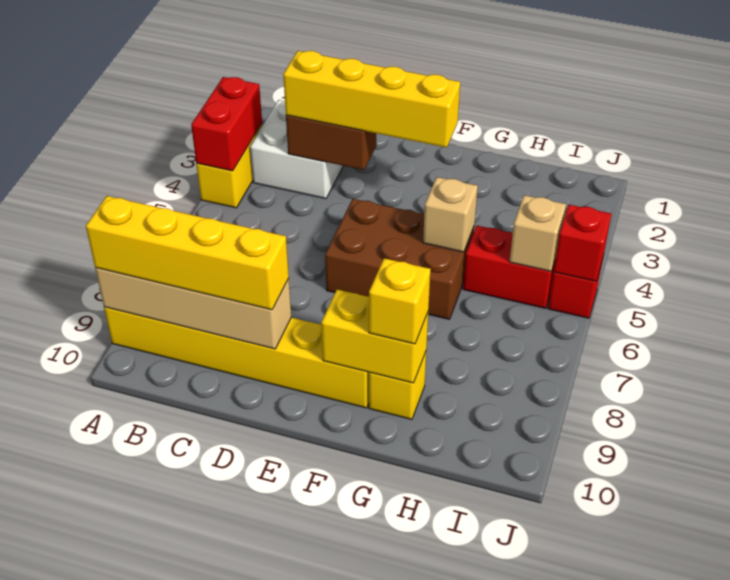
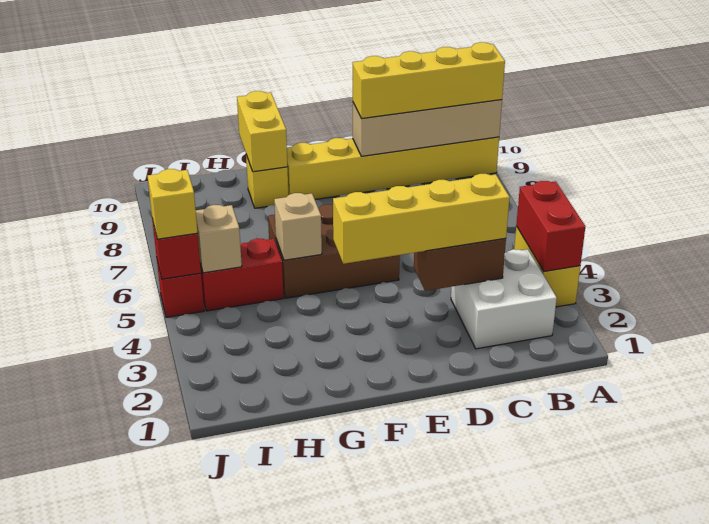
yellow brick F9:G9 level 2 -> yellow brick G9:G10 level 2
yellow brick G9 level 3 -> yellow brick J5 level 3

